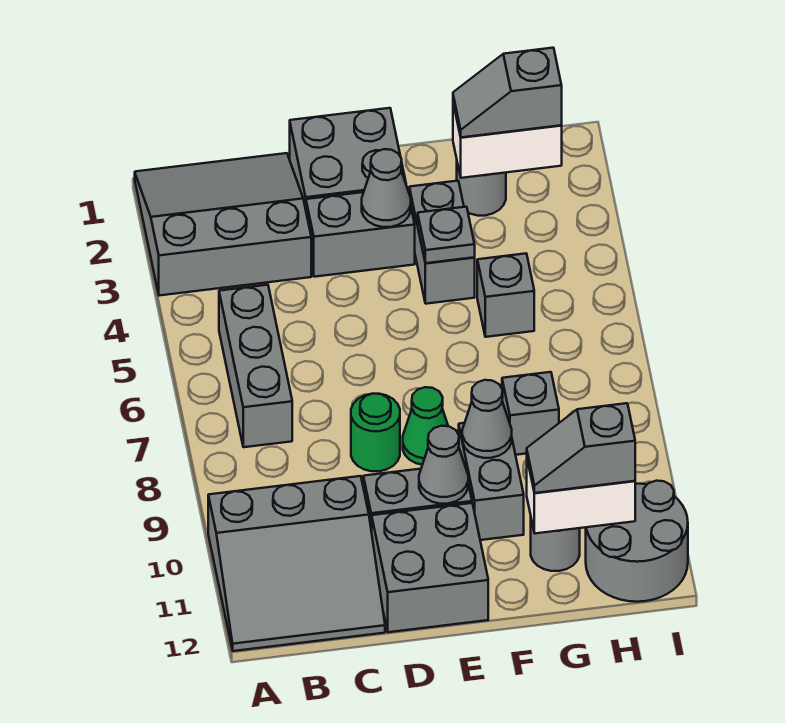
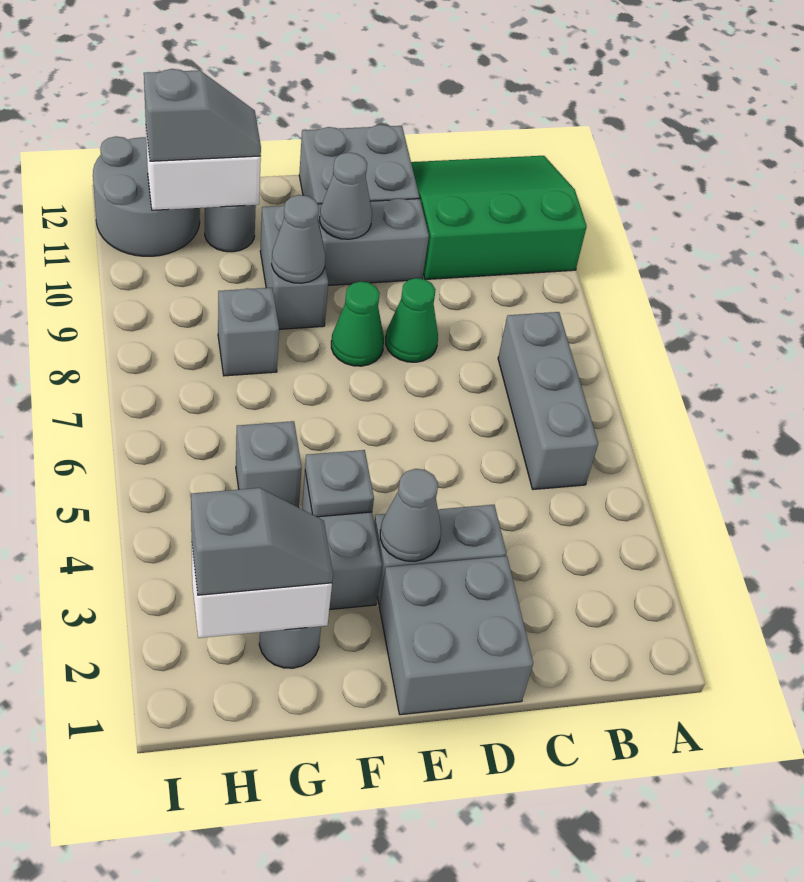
grey slope A1:C3 level 1 top 3 -> none
grey slope A10:C12 level 1 top 10 -> green slope A10:C12 level 1 top 10
green round brick D8 level 1 -> green cone D8 level 1

